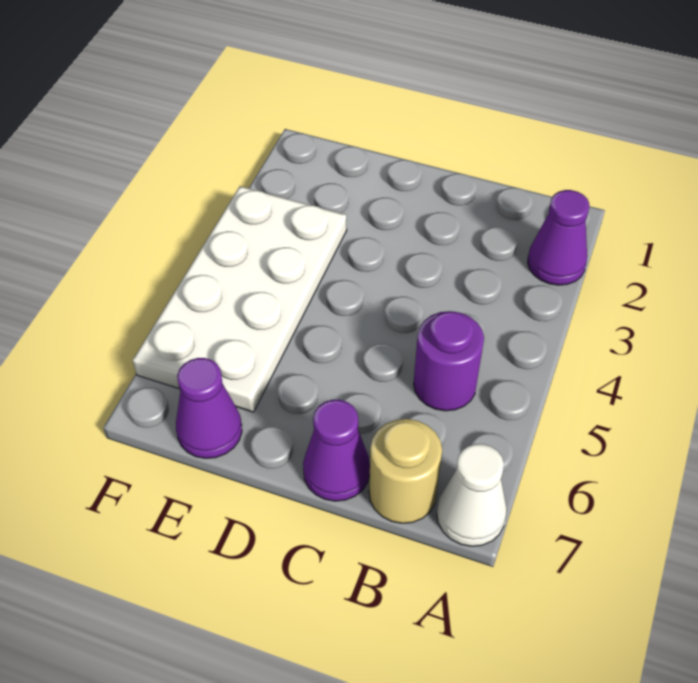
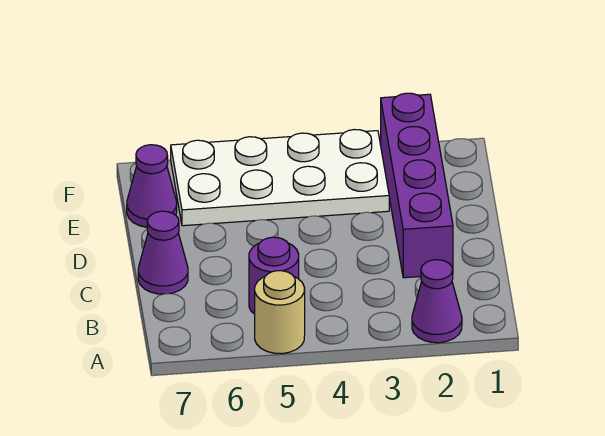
white cone A7 level 1 -> none
tan round brick B7 level 1 -> tan round brick A5 level 1
none -> purple brick C2:F2 level 1

